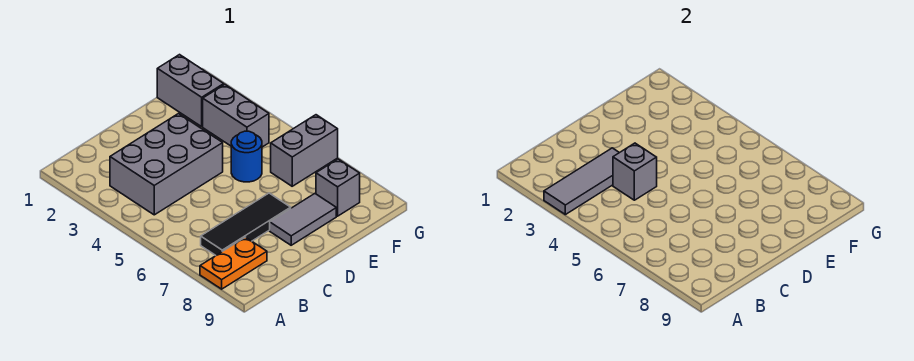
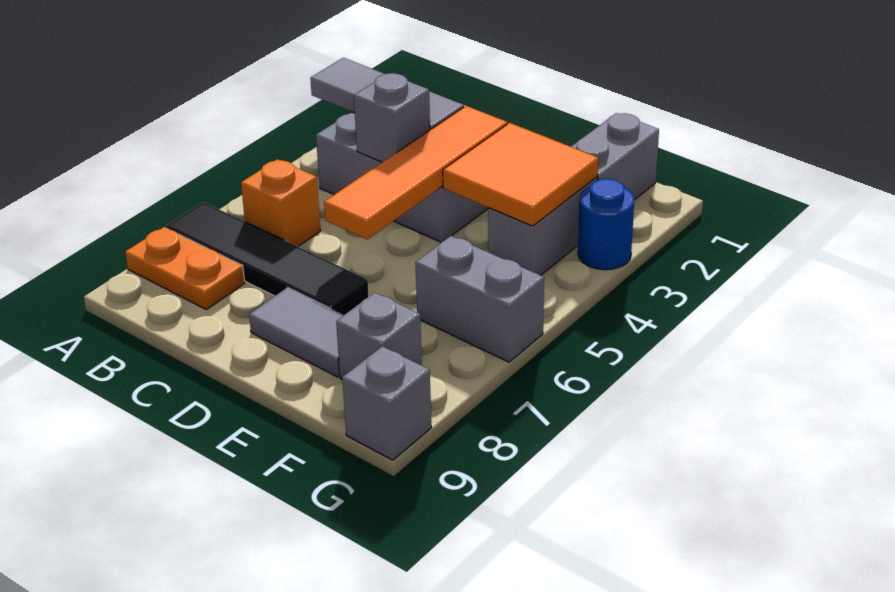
none -> orange brick B6 level 1
black tile B7:D7 level 1 -> black tile A7:D7 level 1
none -> orange tile D3:D6 level 2
none -> orange tile E3:F4 level 2
blue round brick E5 level 1 -> blue round brick G3 level 1
none -> grey brick G9 level 1

